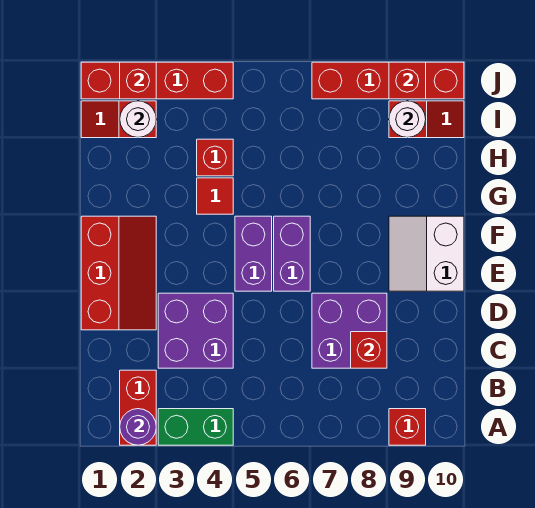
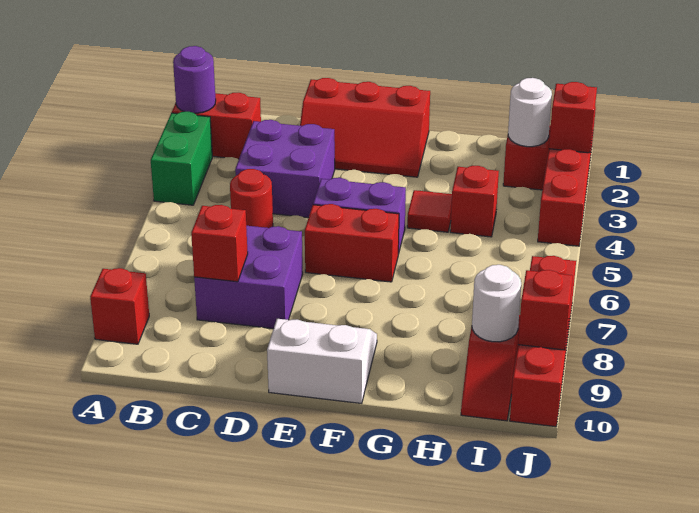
none -> red round brick C5 level 1
purple brick E6:F6 level 1 -> red brick E6:F6 level 1

